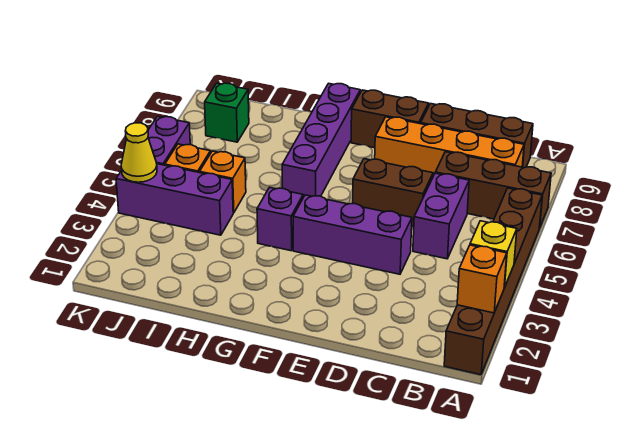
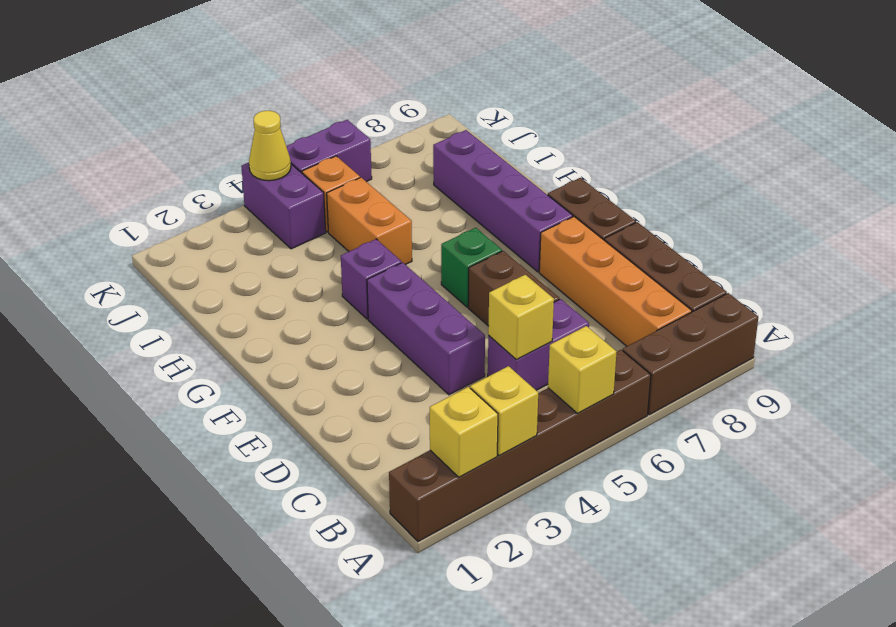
orange brick A2 level 2 -> yellow brick A2 level 2
none -> yellow brick A5 level 2
brown brick A7:C7 level 1 -> brown brick A7:A9 level 1
none -> yellow brick C5 level 2
purple brick G6:G9 level 1 -> purple brick F8:I8 level 1
purple brick I4:K4 level 1 -> purple brick J4:K4 level 1
orange brick I5 level 1 -> orange brick H5:I5 level 1
green brick J8 level 1 -> green brick F6 level 1

